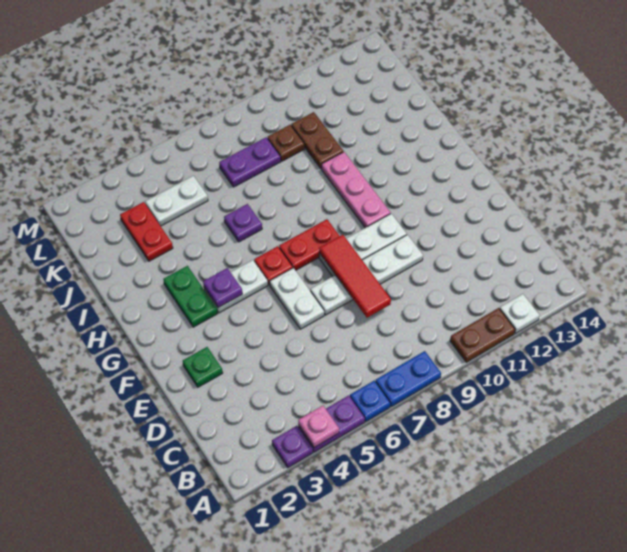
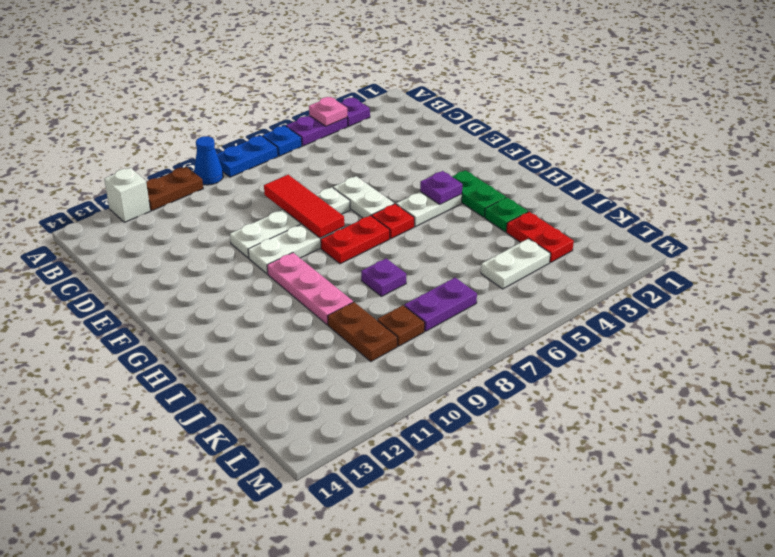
none -> blue cone A9 level 1
white plate A12 level 1 -> white brick A12 level 1
green plate E2 level 1 -> green plate I3 level 1
purple plate I6 level 1 -> purple plate I8 level 1

